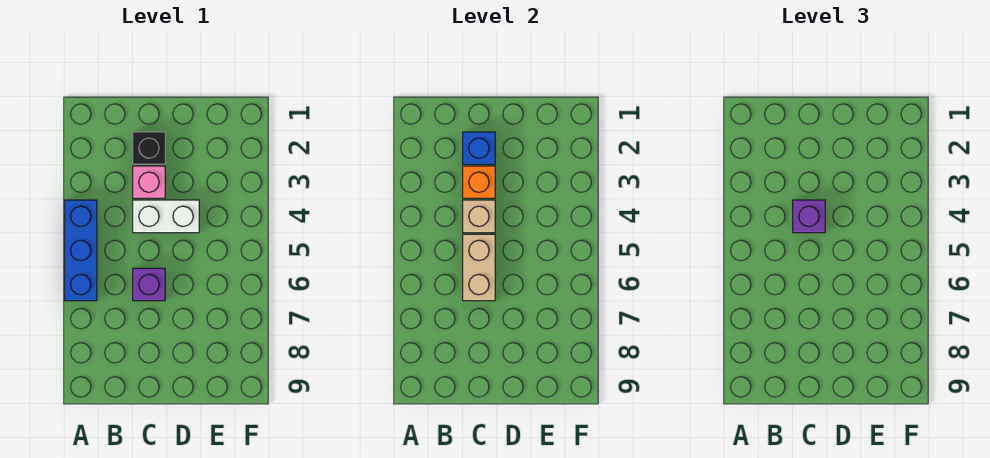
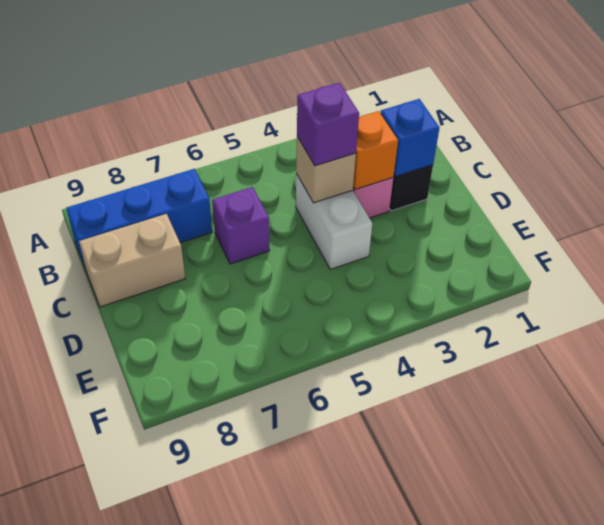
blue brick A4:A6 level 1 -> blue brick B7:B9 level 1
tan brick C5:C6 level 2 -> tan brick C8:C9 level 1

